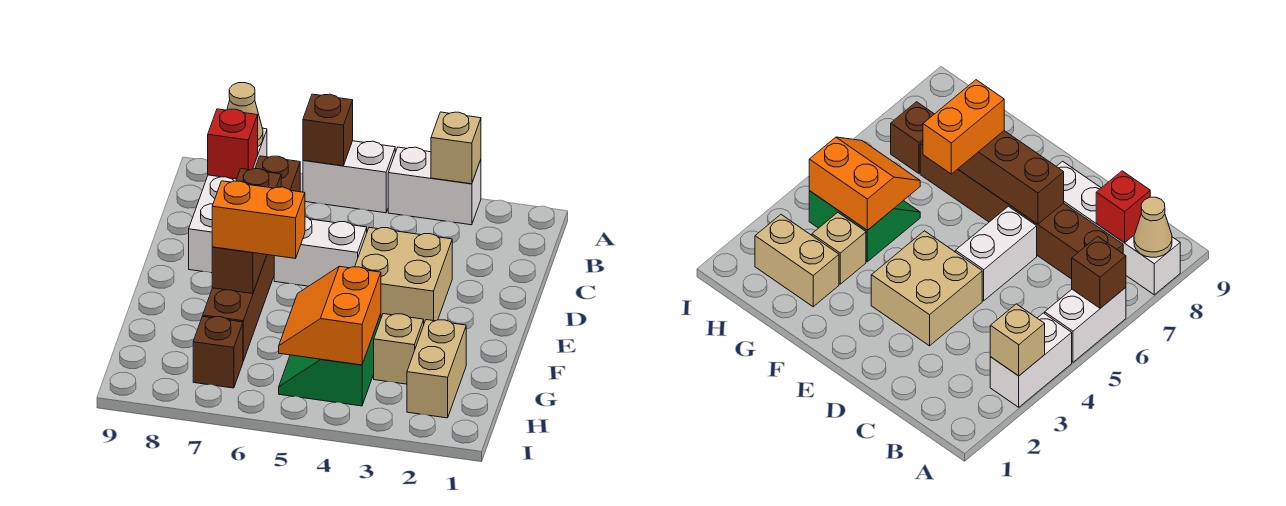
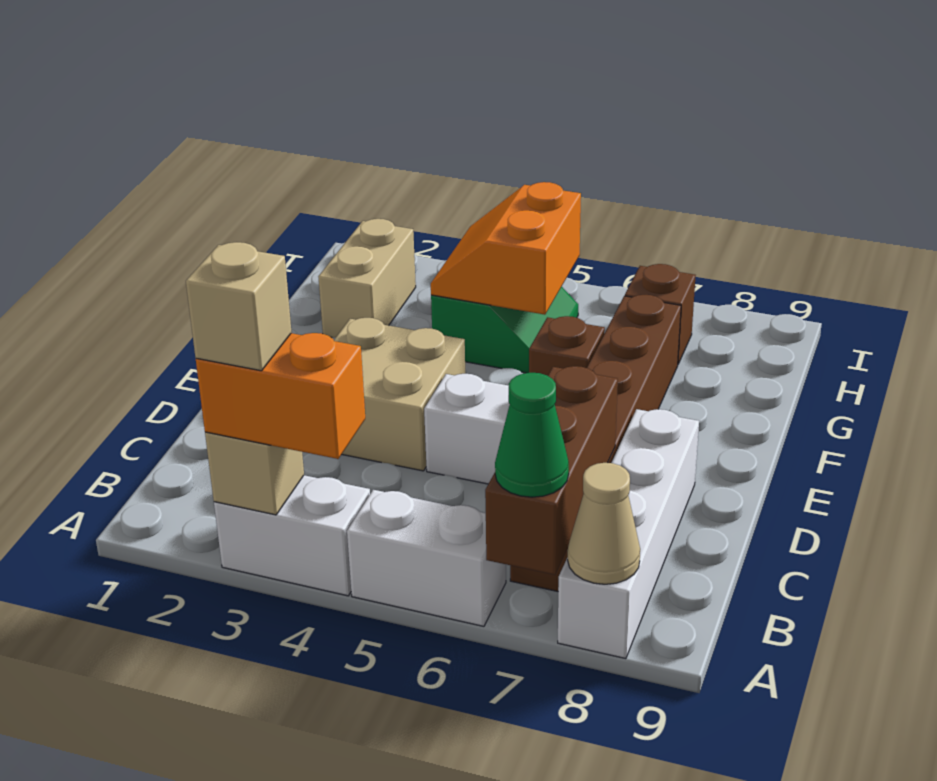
brown brick A6 level 2 -> brown brick F6 level 1
none -> green cone A7 level 3
red brick B8 level 2 -> none
brown brick D7:F7 level 2 -> brown brick A7:C7 level 2
orange brick F6:F7 level 3 -> orange brick A3:A4 level 3
tan brick G3 level 1 -> tan brick A3 level 4
orange slope G4:H5 level 2 top 4 -> orange slope G4:H5 level 2 top 5

